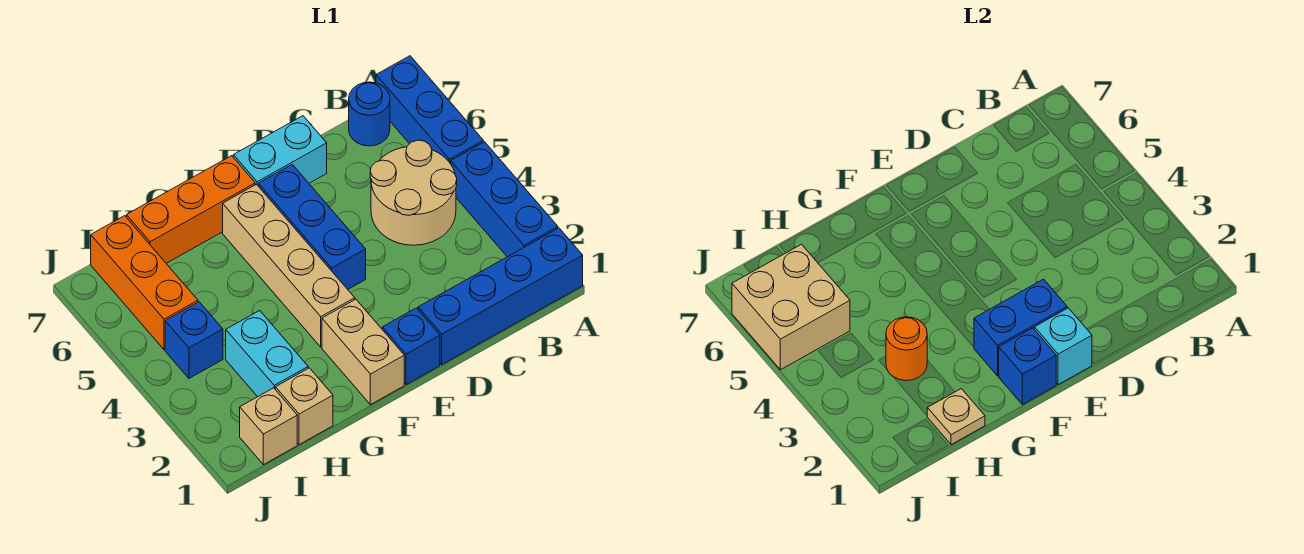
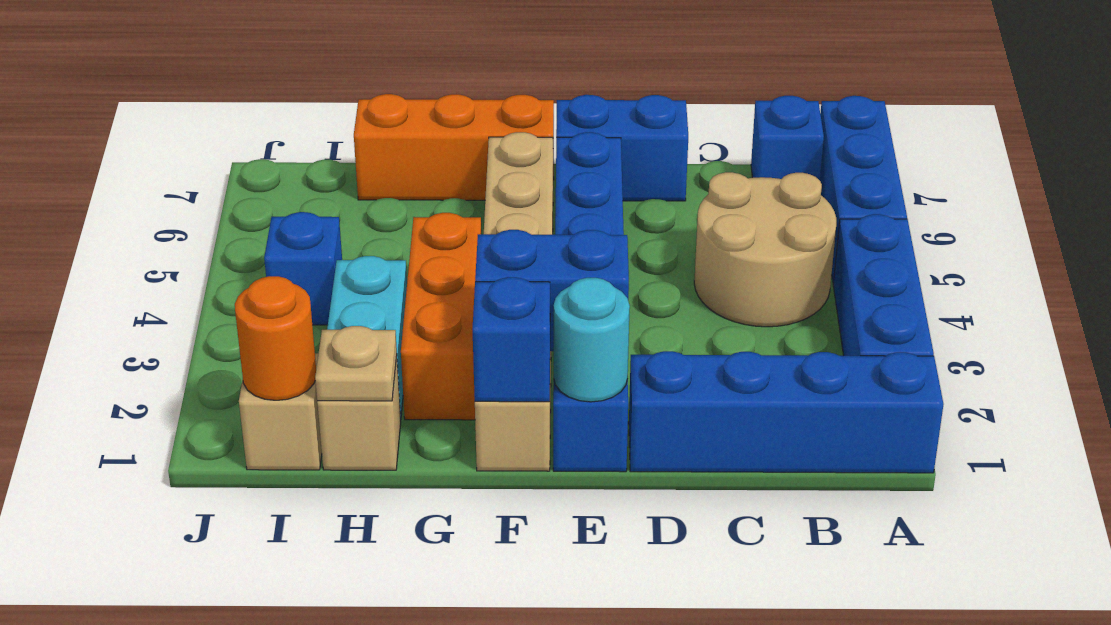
blue round brick B7 level 1 -> blue brick B7 level 1
cyan brick D7:E7 level 1 -> blue brick D7:E7 level 1
cyan brick E1 level 2 -> cyan round brick E1 level 2
orange round brick H3 level 2 -> orange round brick I1 level 2
orange brick I5:I7 level 1 -> orange brick G2:G4 level 1
tan brick I5:J6 level 2 -> none

